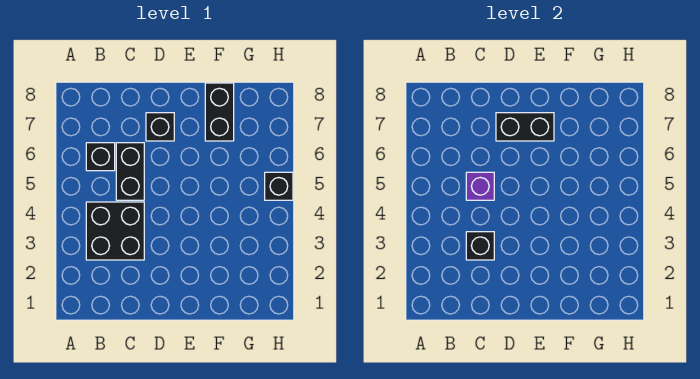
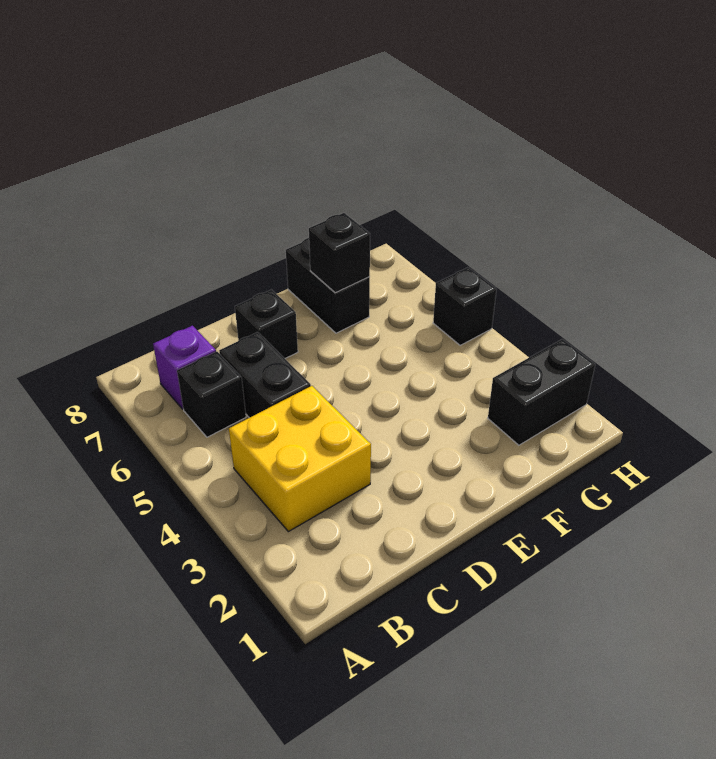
black brick B3:C4 level 1 -> yellow brick B3:C4 level 1
black brick C3 level 2 -> black brick F7 level 2
purple brick C5 level 2 -> purple brick B7 level 1
black brick D7:E7 level 2 -> black brick G2:H2 level 1

